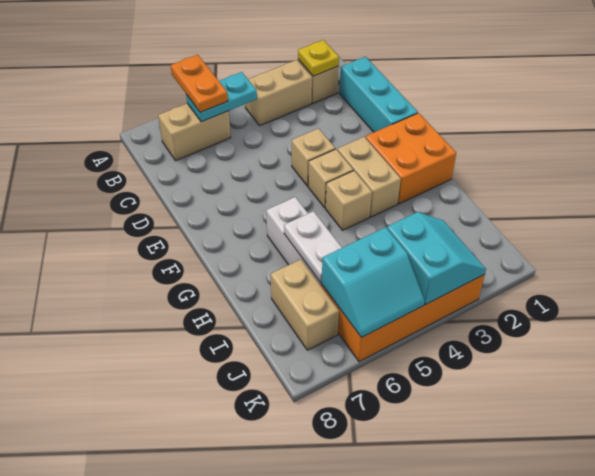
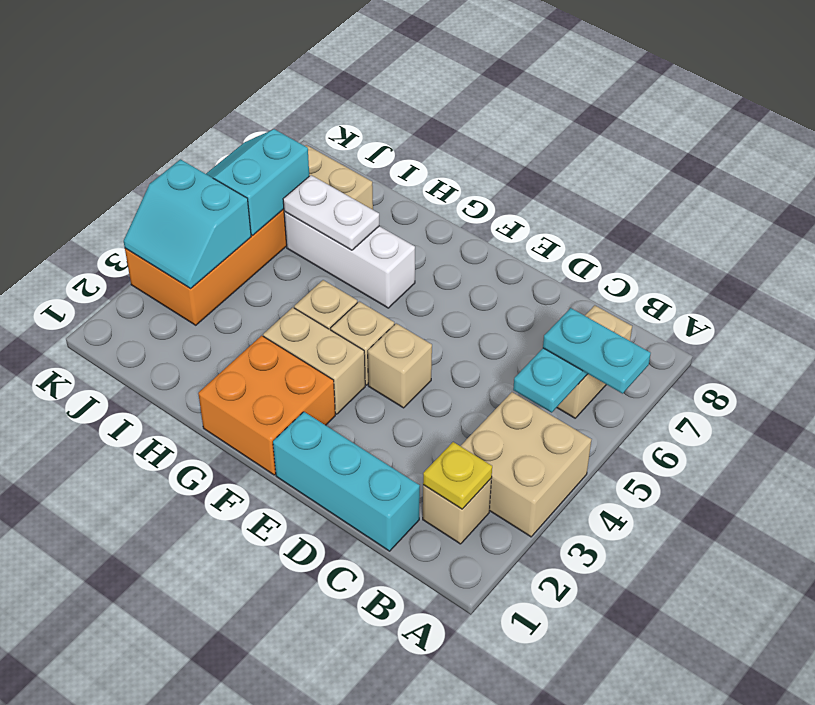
orange plate A6:B6 level 3 -> cyan plate A6:B6 level 3
tan brick B3:B4 level 1 -> tan brick A3:B4 level 1

